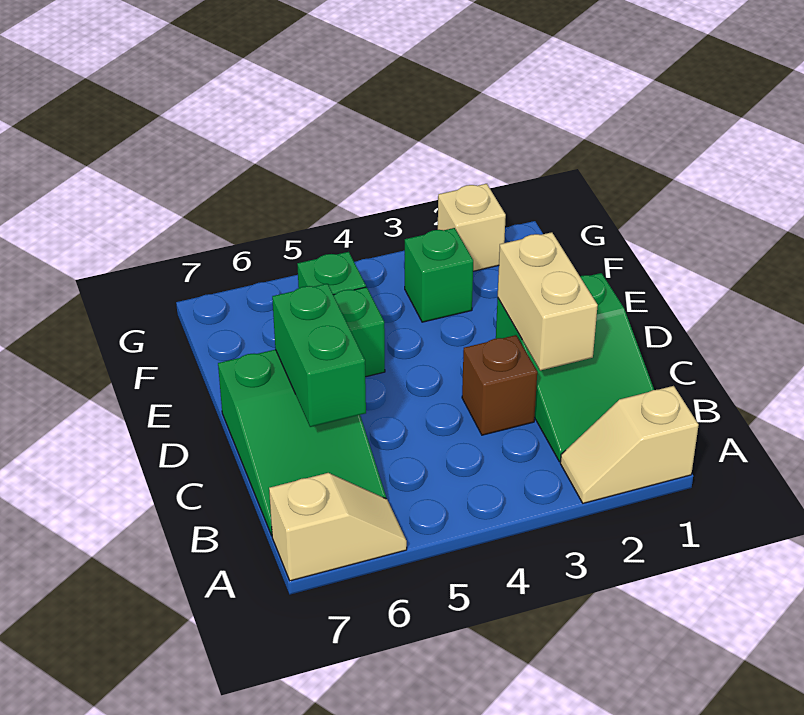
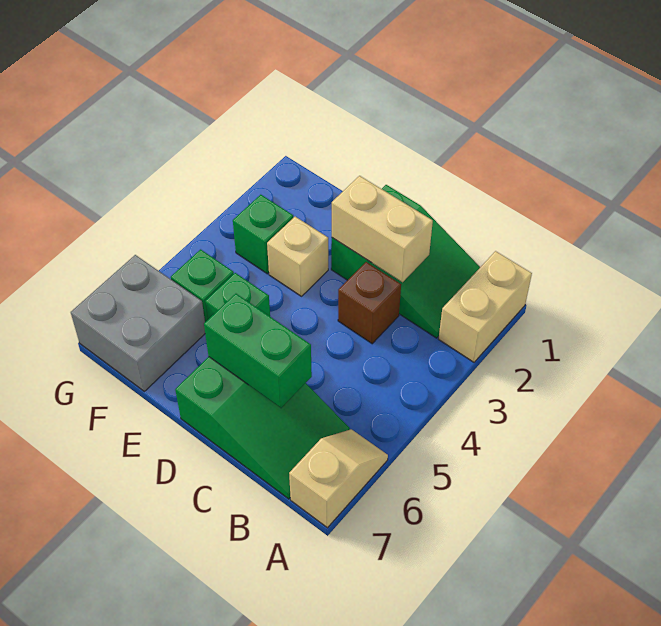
tan slope A1:A2 level 1 top 1 -> tan brick A1:A2 level 1
none -> grey brick F6:G7 level 1
tan brick G2 level 1 -> tan brick E3 level 1

